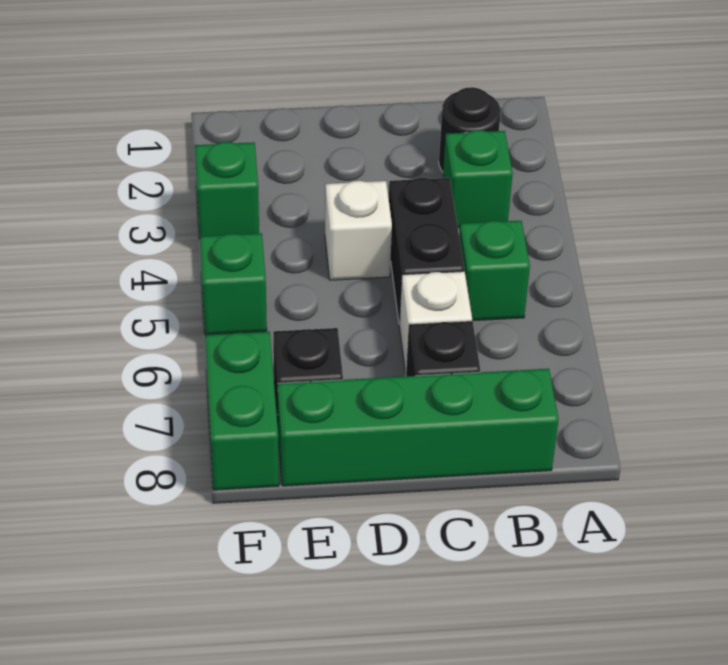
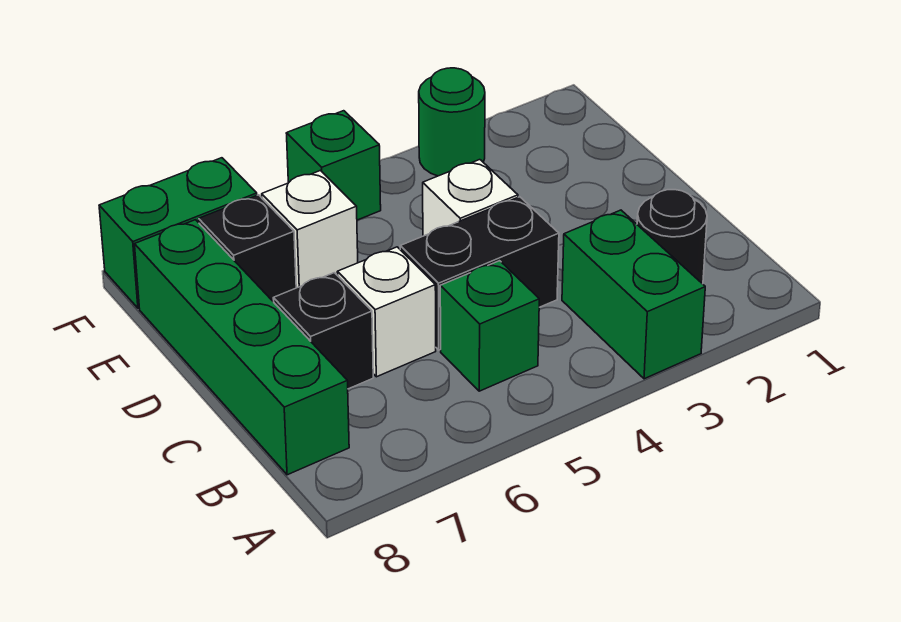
green brick B3 level 1 -> green brick A3:B3 level 1
none -> white brick E6 level 1
green brick F3 level 1 -> green round brick F3 level 1

